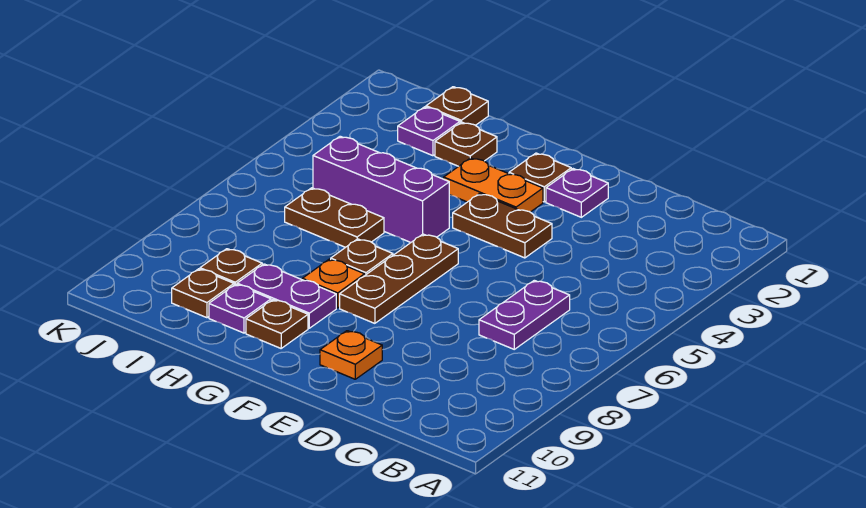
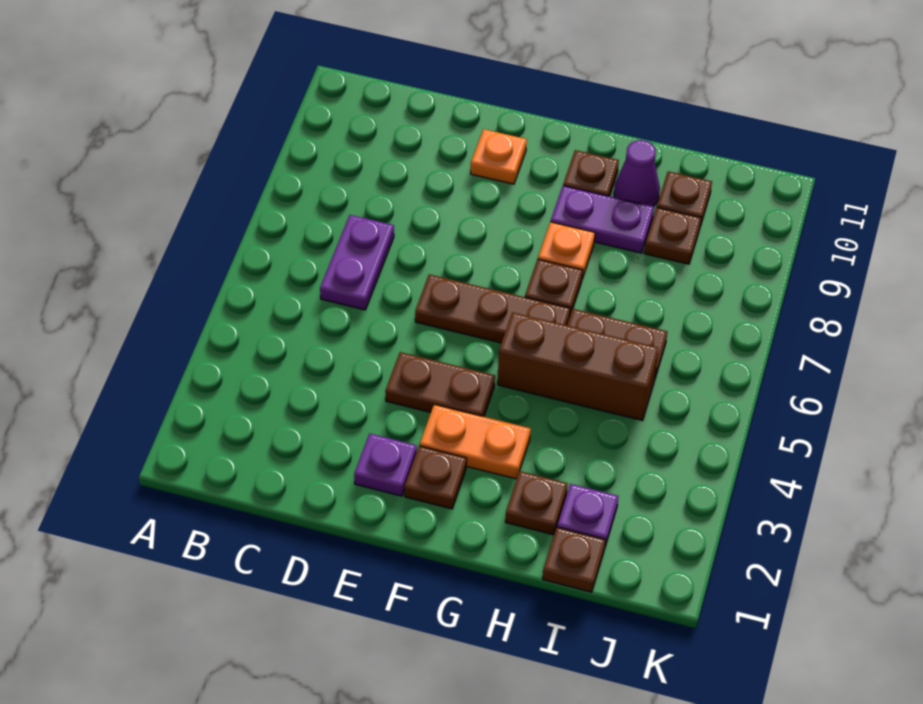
brown plate F6:F8 level 1 -> brown plate E6:G6 level 1
purple brick G5:I5 level 1 -> brown brick G5:I5 level 1
purple plate H10 level 1 -> purple cone H10 level 1

